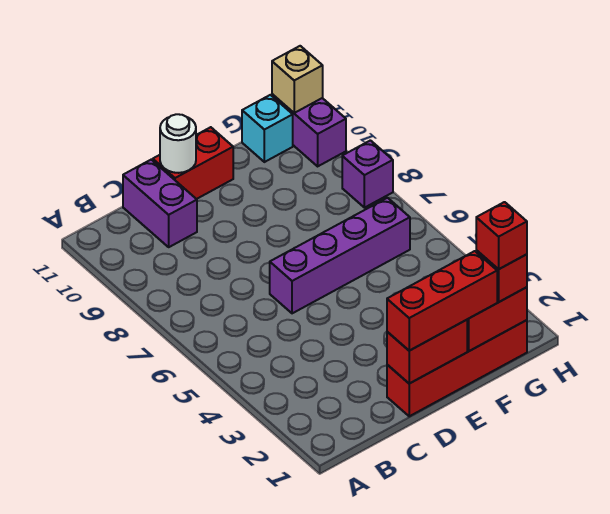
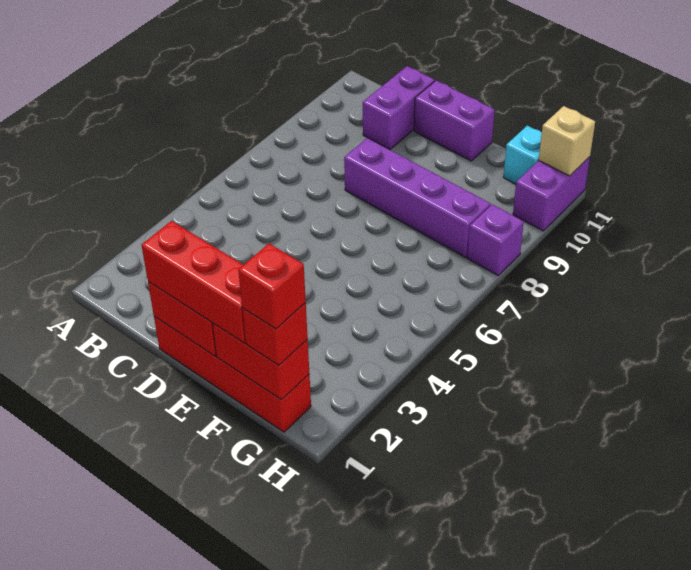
purple brick D6:G6 level 1 -> purple brick D8:G8 level 1
red brick D11:E11 level 1 -> purple brick D11:E11 level 1
white round brick D11 level 2 -> none

